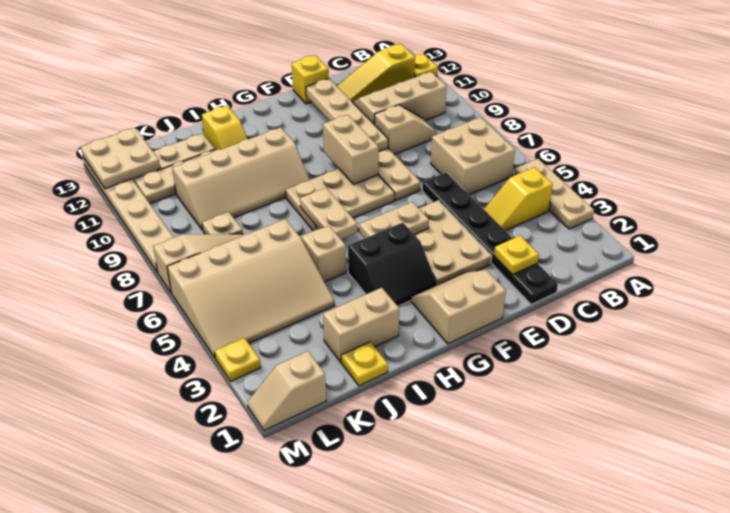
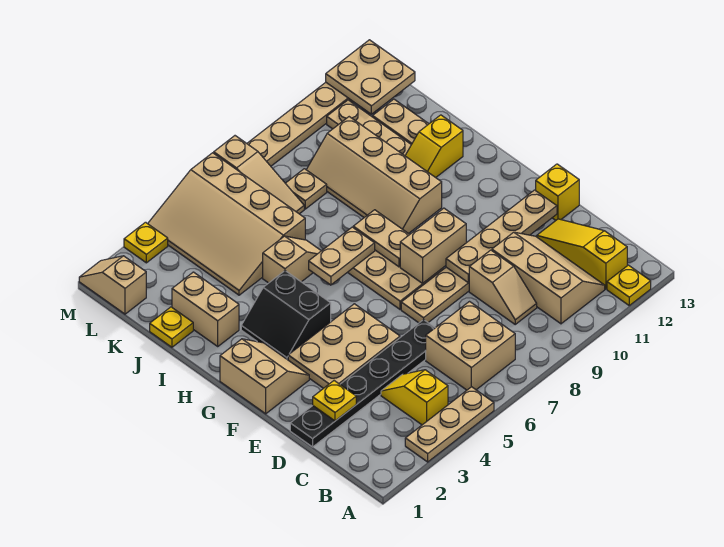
tan plate F5:G5 level 2 -> tan plate G8:H8 level 2

